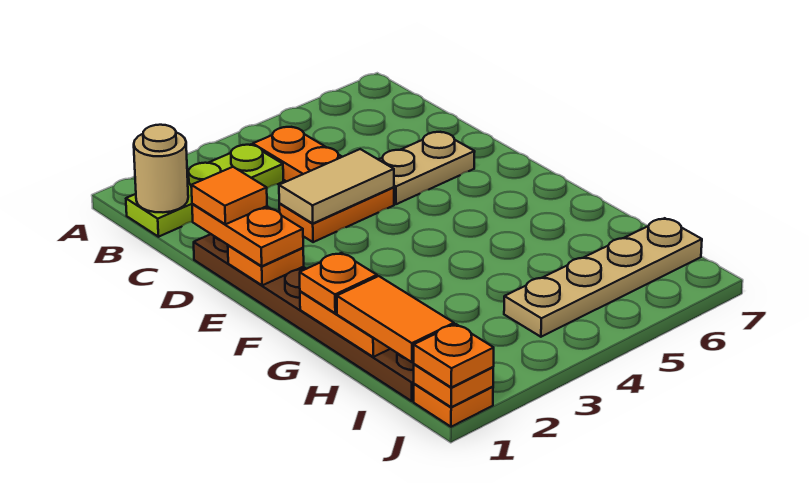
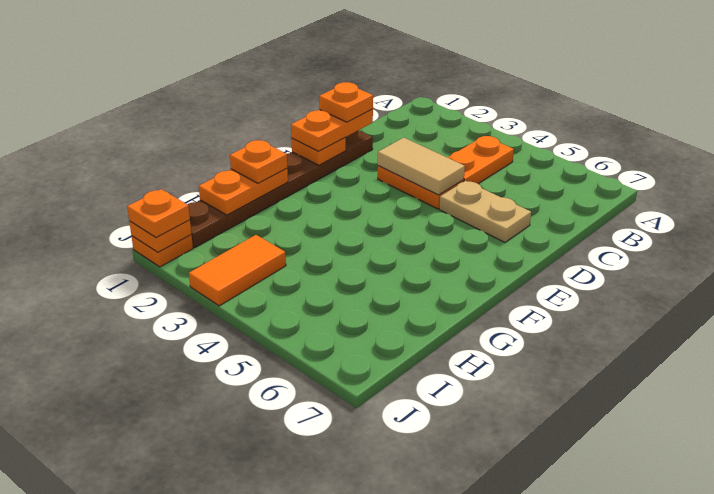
lime plate B1:B3 level 1 -> none
tan round brick B1 level 2 -> none
orange tile D1 level 4 -> orange plate D1 level 4
orange tile H1:I1 level 3 -> orange tile I3:J3 level 1
tan plate I4:I7 level 1 -> none

